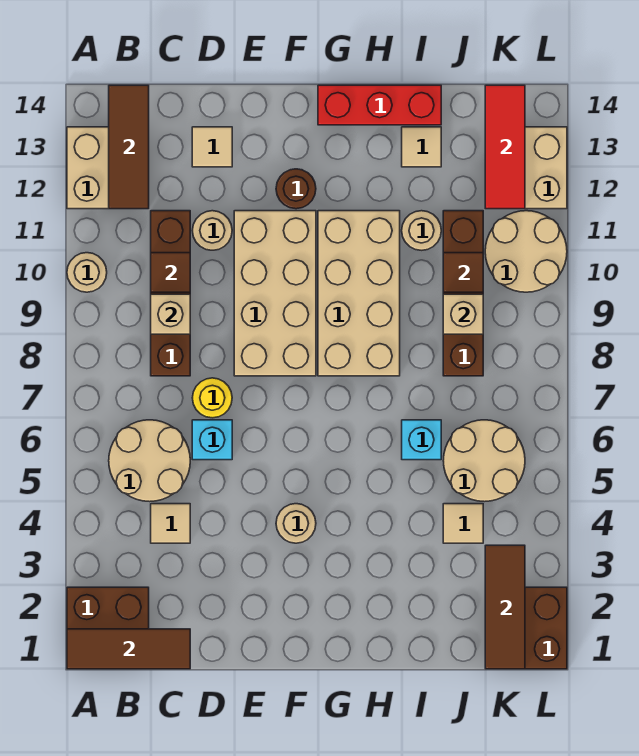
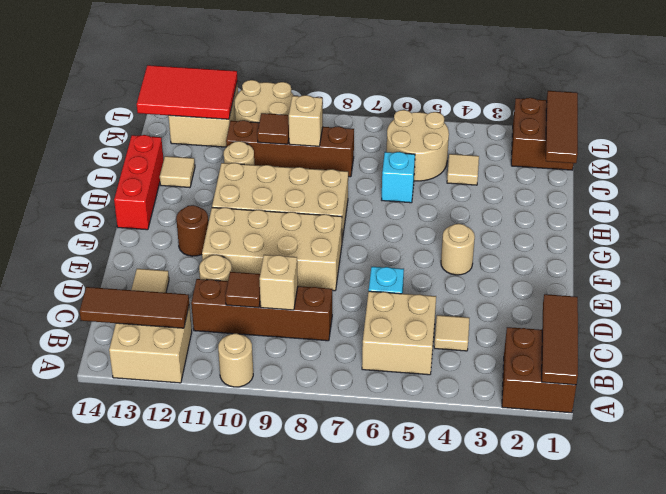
tan round brick B5:C6 level 1 -> tan brick B5:C6 level 1
yellow round brick D7 level 1 -> none
brown tile K1:K3 level 2 -> brown tile J1:L1 level 2
red tile K12:K14 level 2 -> red tile K12:L14 level 2

